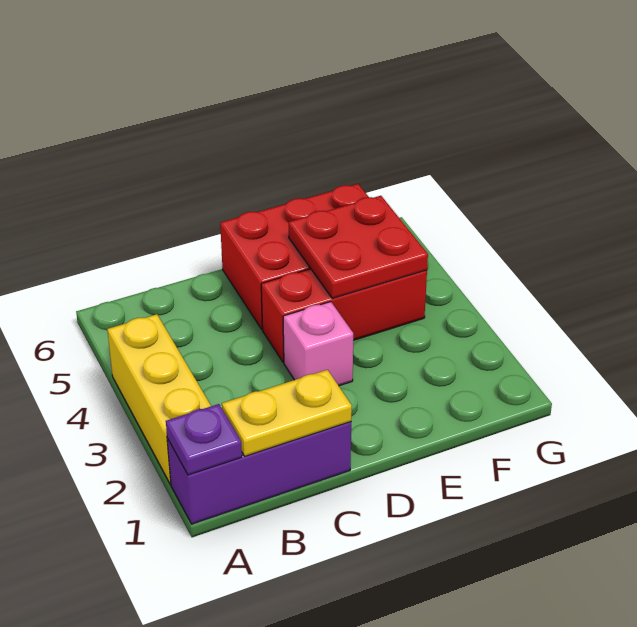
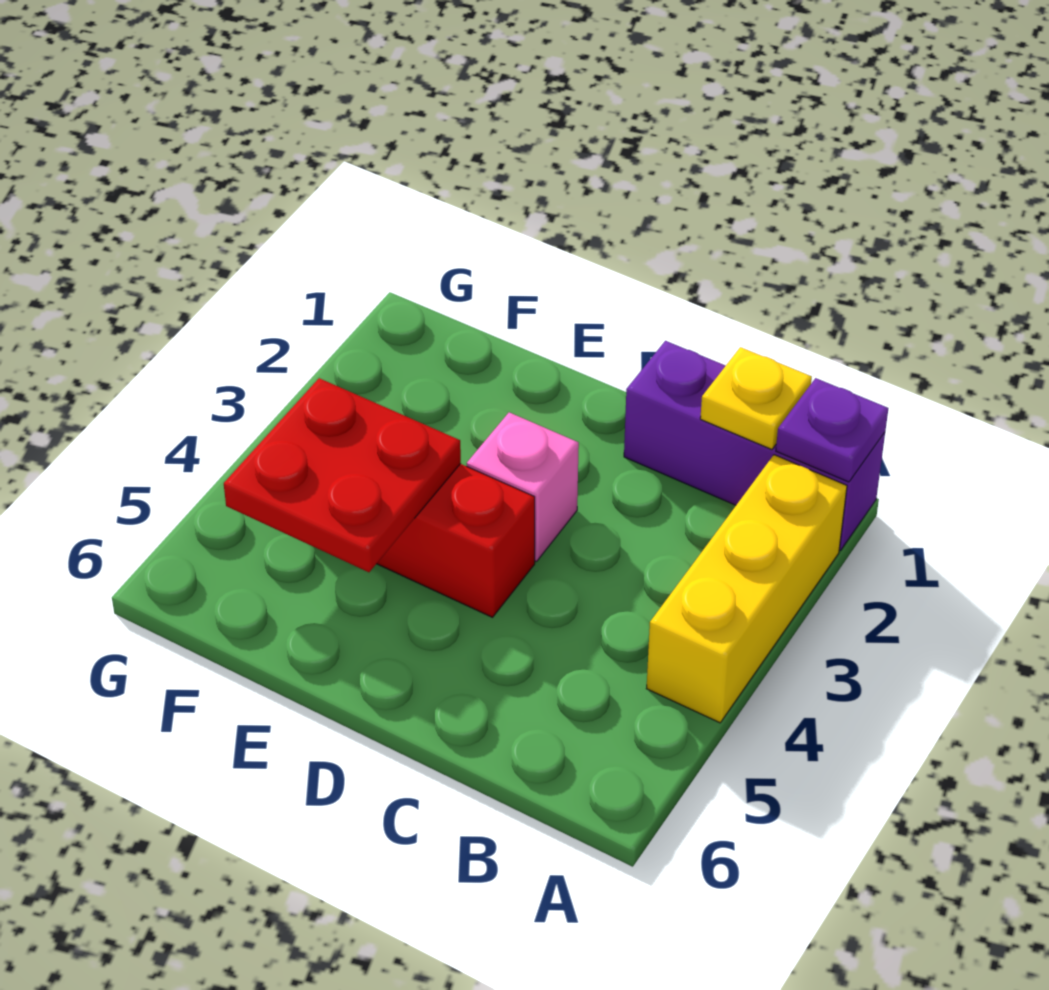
yellow plate B1:C1 level 2 -> yellow plate B1 level 2
red brick D5:F6 level 1 -> none

